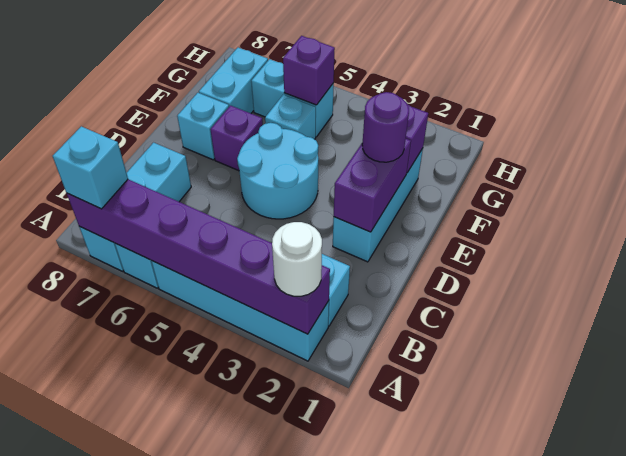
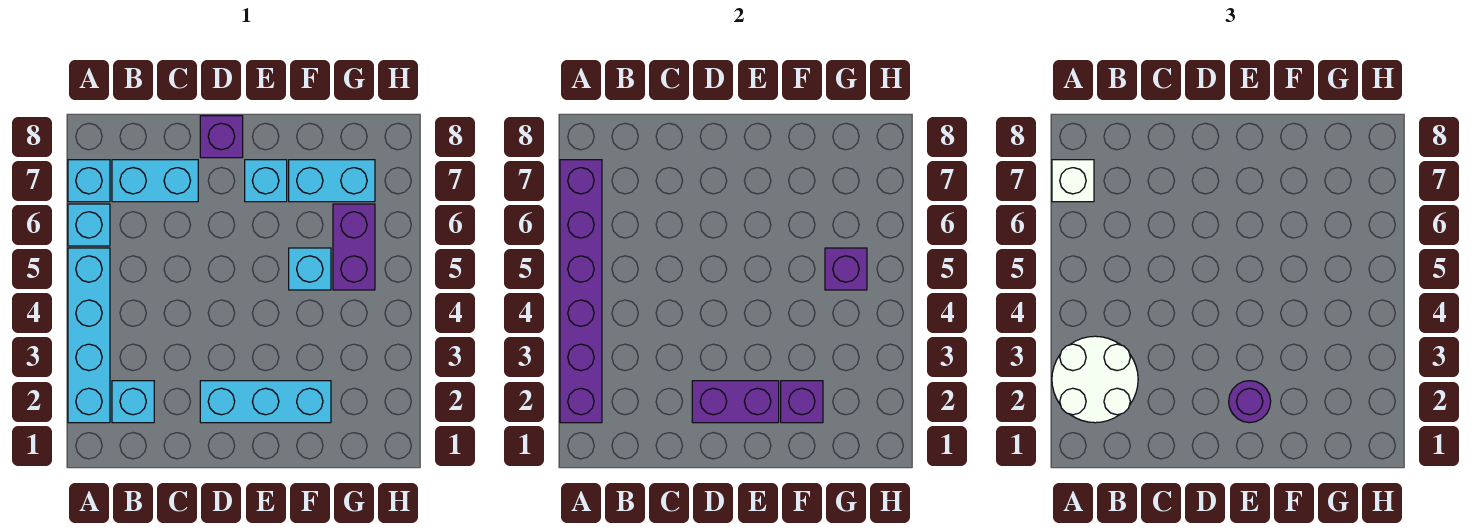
white round brick A2 level 3 -> white round brick A2:B3 level 3
cyan brick A7 level 3 -> white brick A7 level 3
cyan round brick D4:E5 level 1 -> none
purple brick E6 level 1 -> purple brick D8 level 1
cyan brick G5:G6 level 1 -> purple brick G5:G6 level 1

